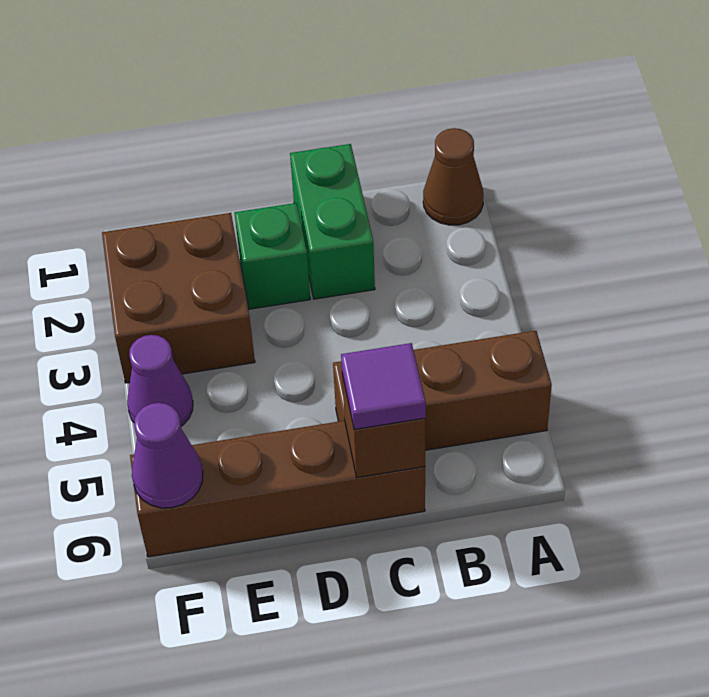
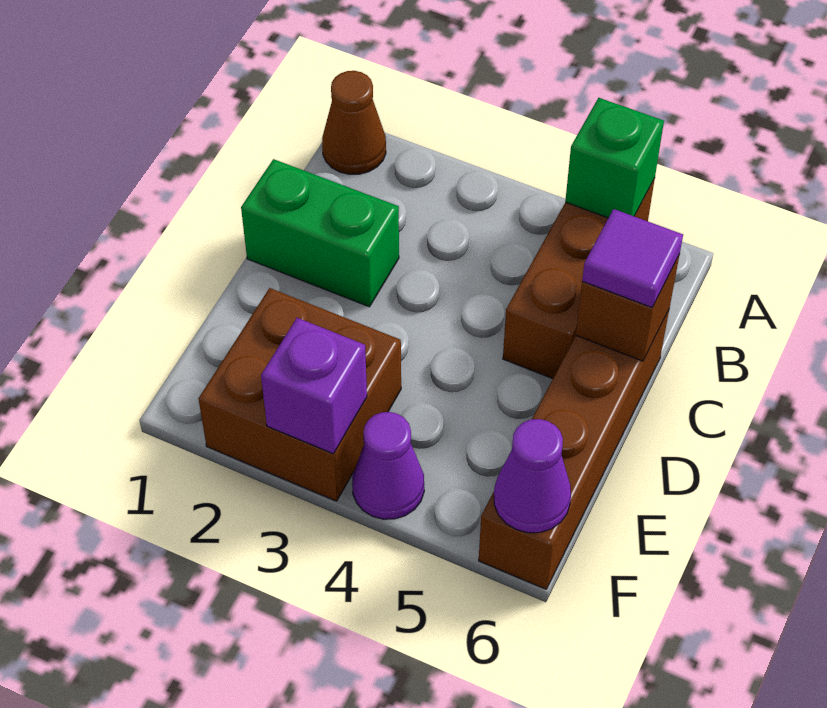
green brick D2 level 1 -> green brick A5 level 2
none -> purple brick F3 level 2

